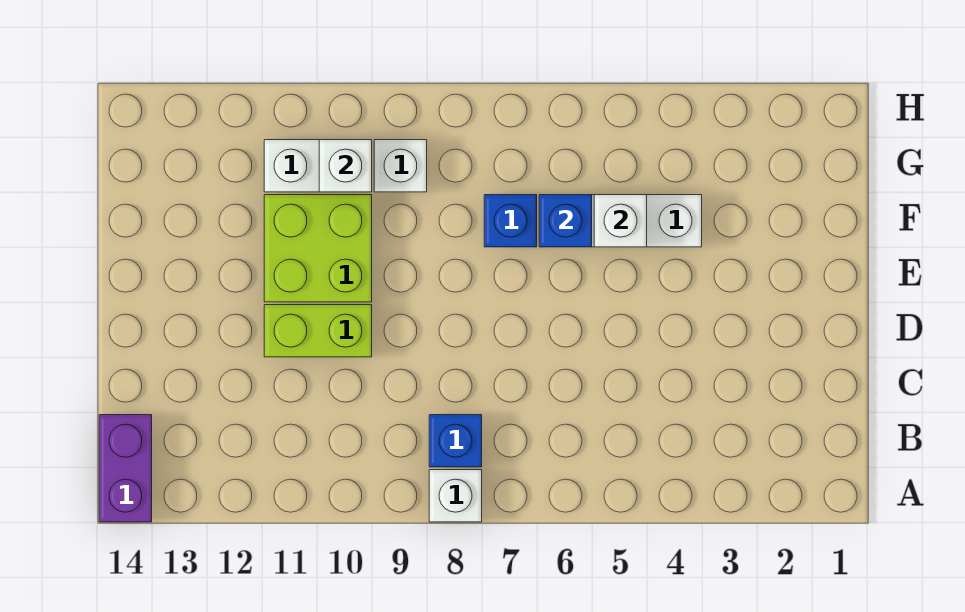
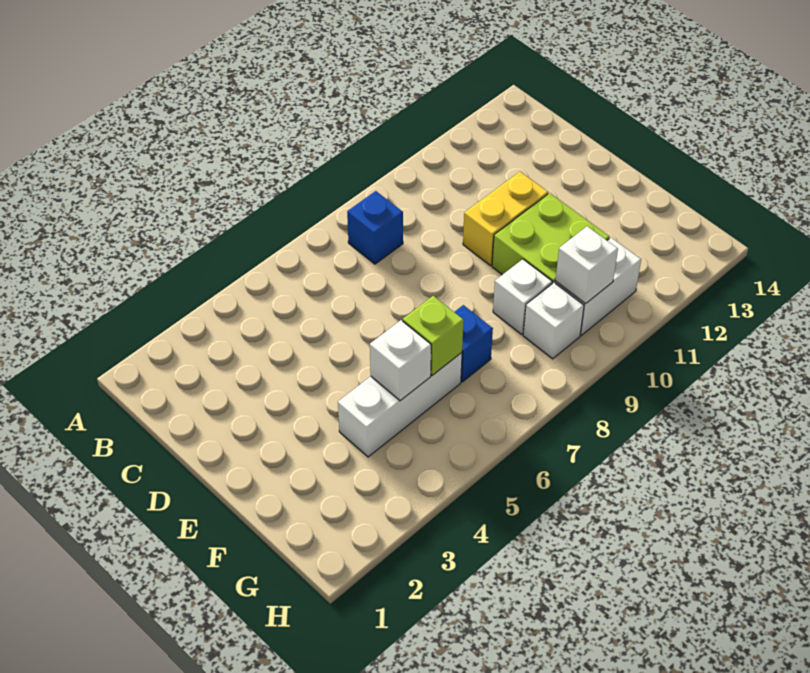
white brick A8 level 1 -> white brick F9 level 1
purple brick A14:B14 level 1 -> none
lime brick D10:D11 level 1 -> yellow brick D10:D11 level 1
blue brick F6 level 2 -> lime brick F6 level 2

